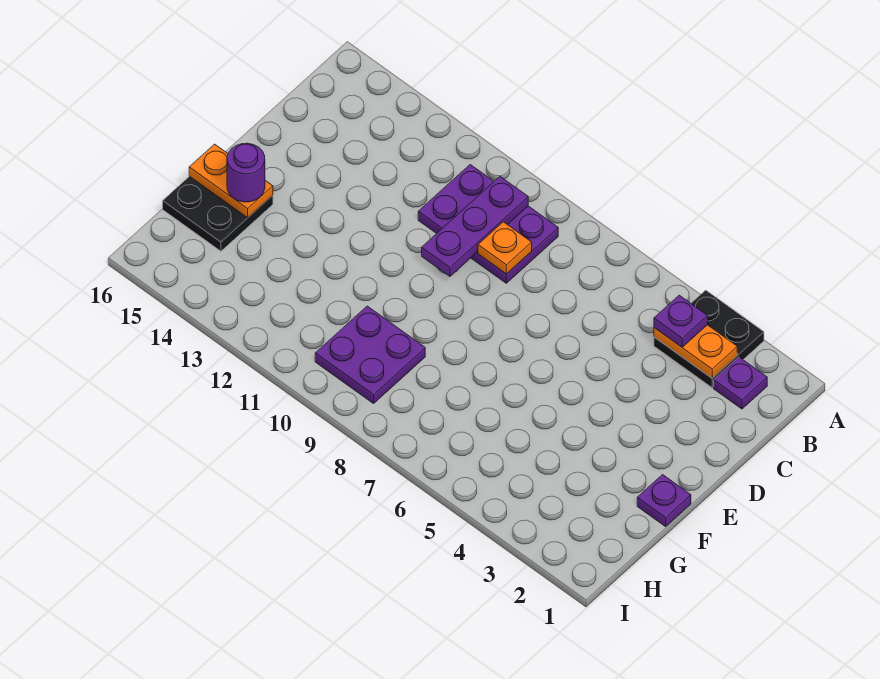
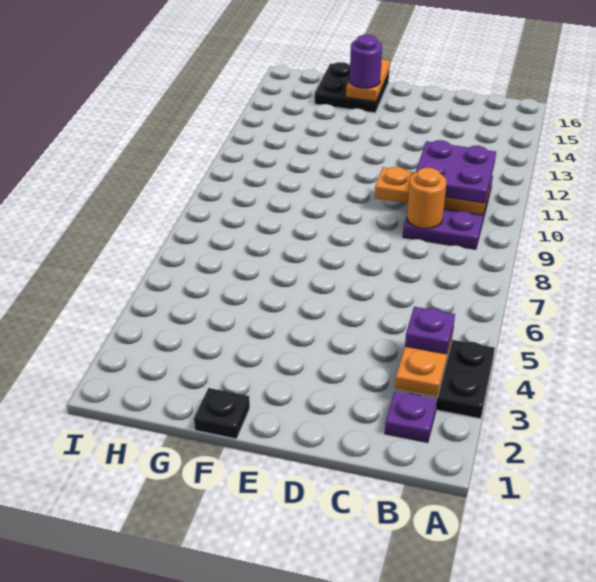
purple plate B10:D10 level 2 -> orange plate B10:D10 level 2
orange plate C9 level 2 -> orange round brick C9 level 2
purple plate F1 level 1 -> black plate F1 level 1
purple plate G9:H10 level 1 -> purple plate B10:C11 level 3

